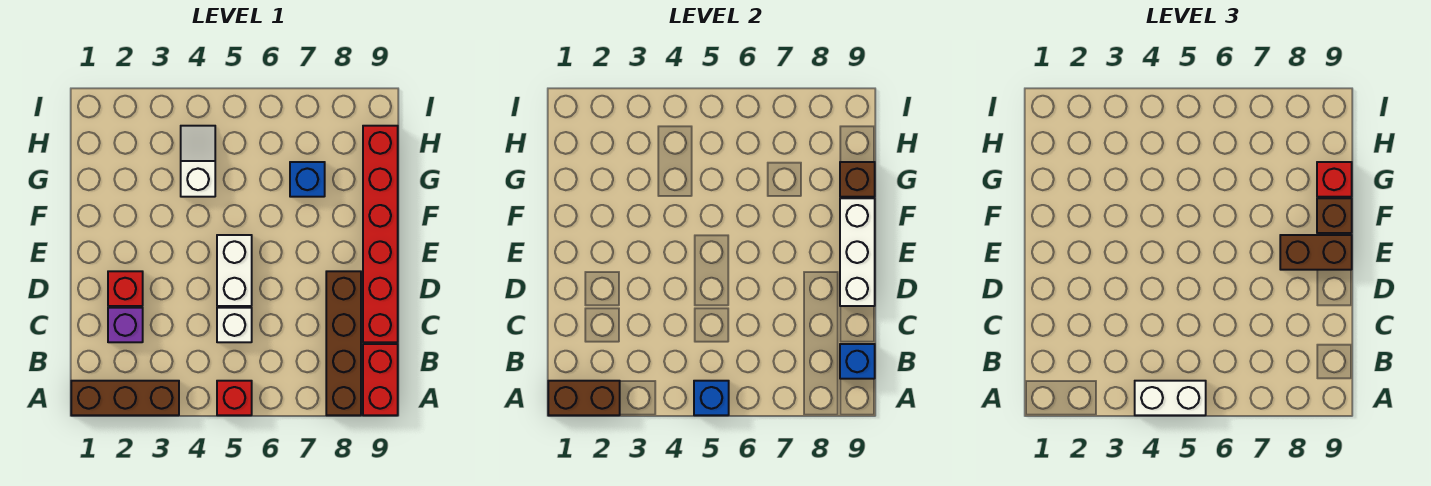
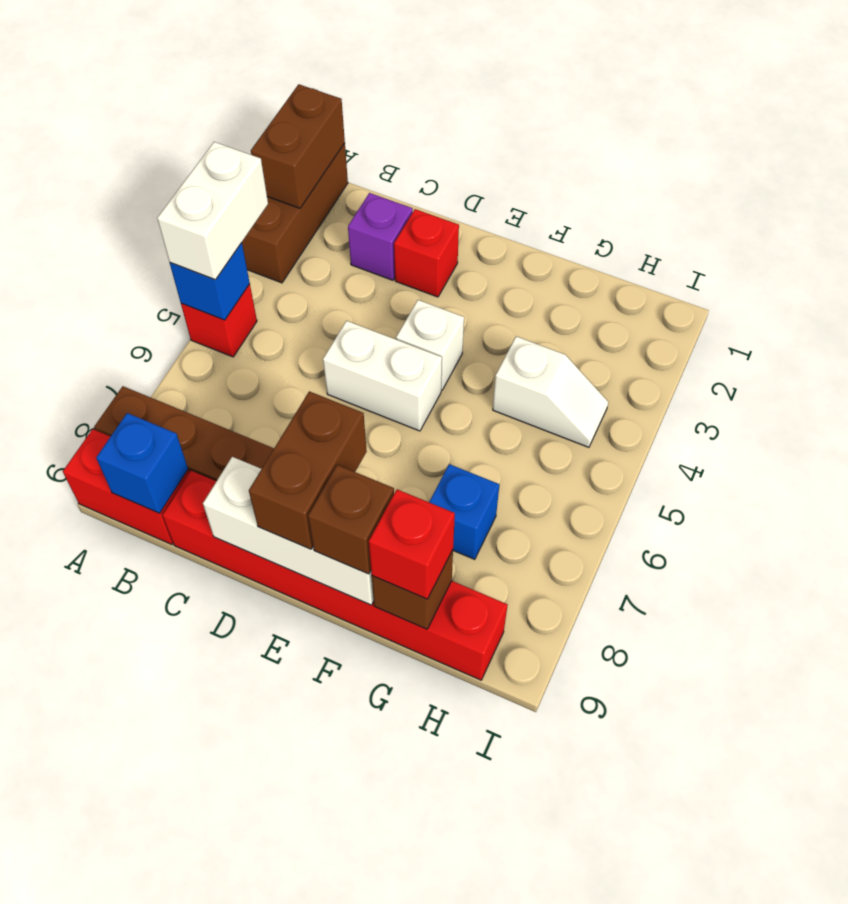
white brick C5 level 1 -> white brick E4 level 1

